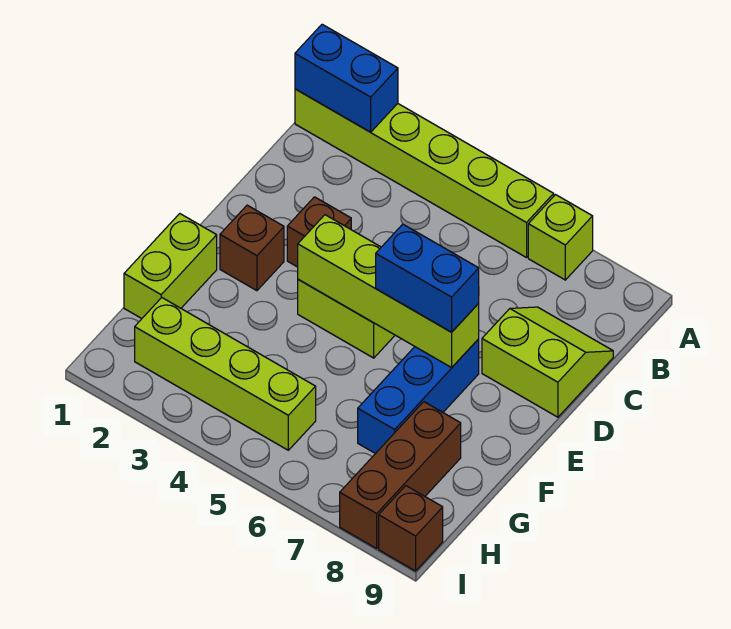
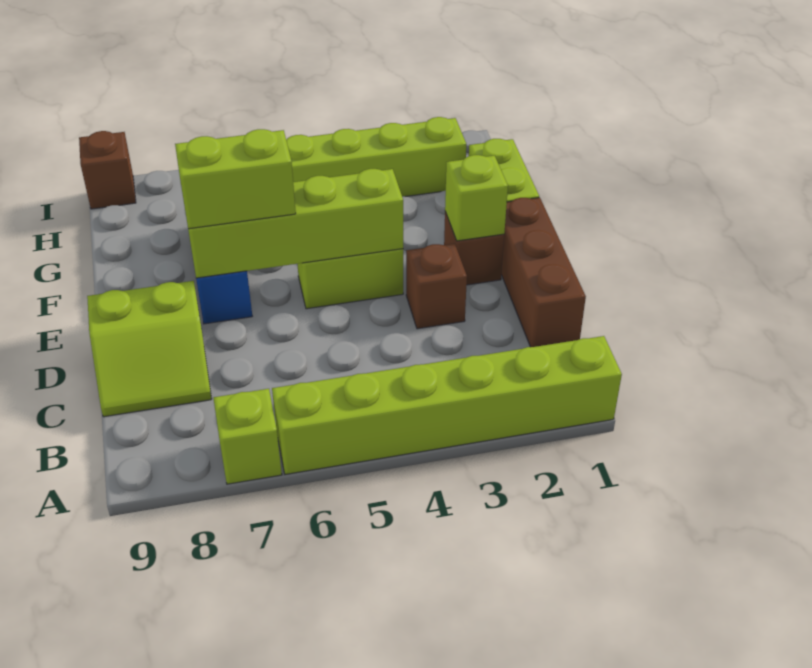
blue brick A1:A2 level 2 -> none
none -> lime brick E2 level 2
blue brick E6:E7 level 3 -> lime brick E6:E7 level 3
brown brick G8:I8 level 1 -> brown brick C1:E1 level 1

